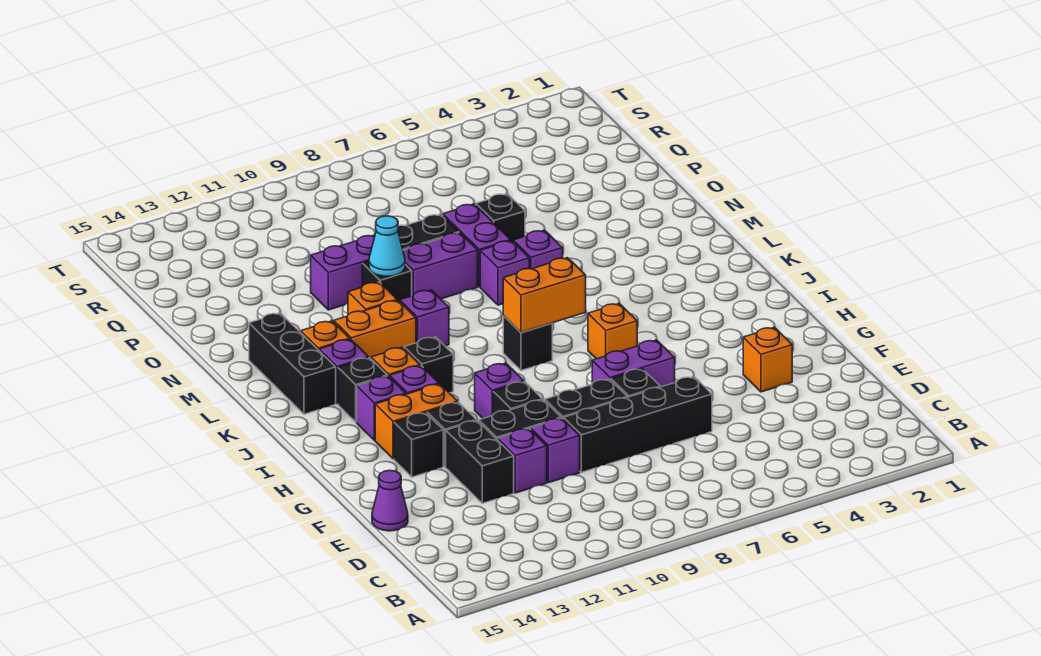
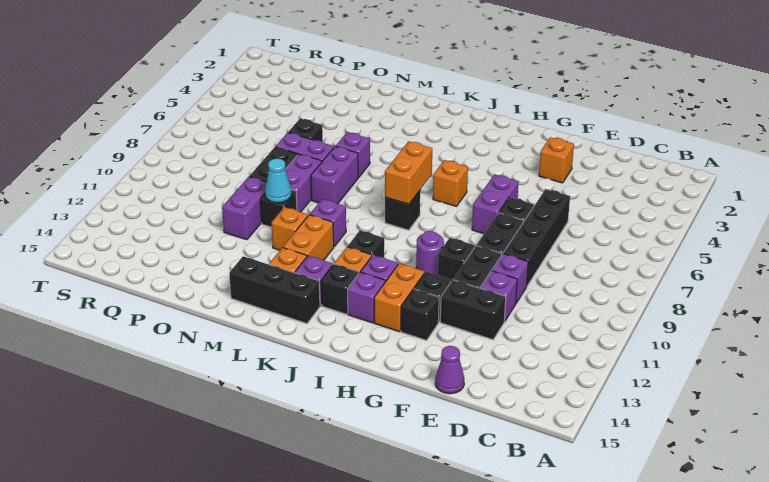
purple brick H10 level 1 -> purple round brick H10 level 1
purple brick M7 level 1 -> purple brick M7:M8 level 1

